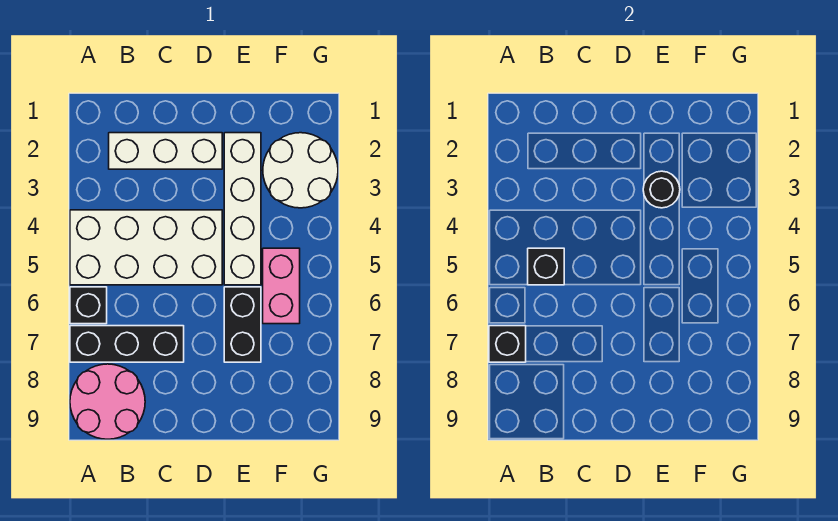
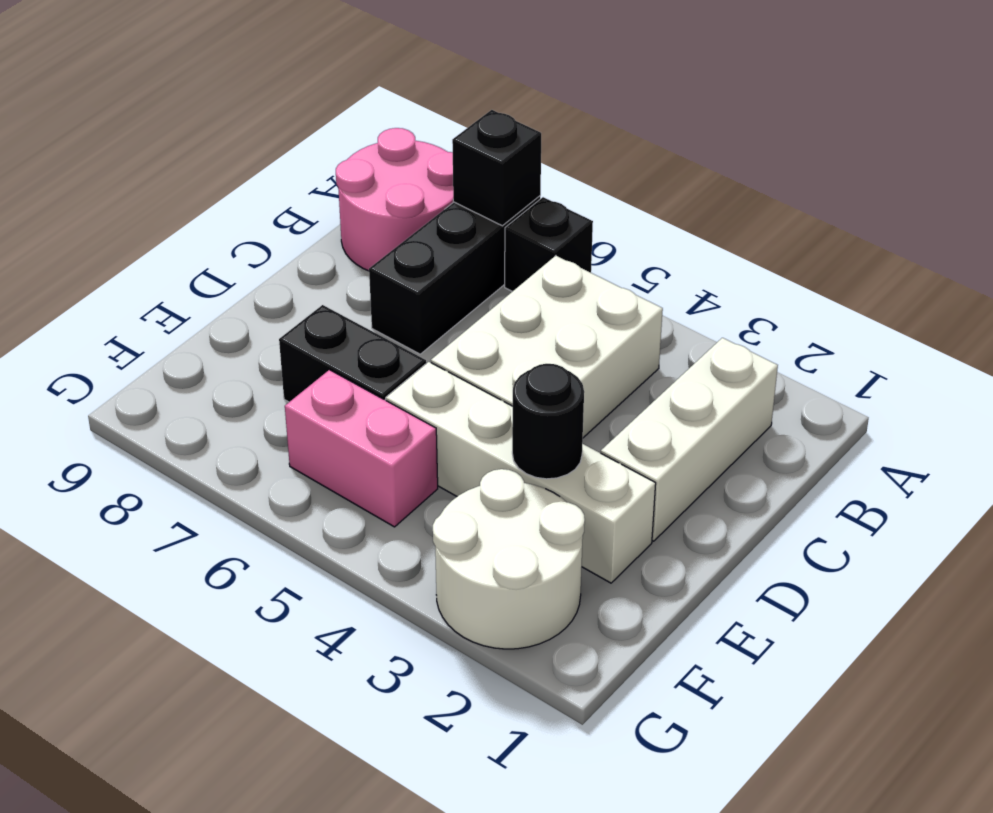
white brick A4:D5 level 1 -> white brick B4:D5 level 1
black brick B5 level 2 -> none

